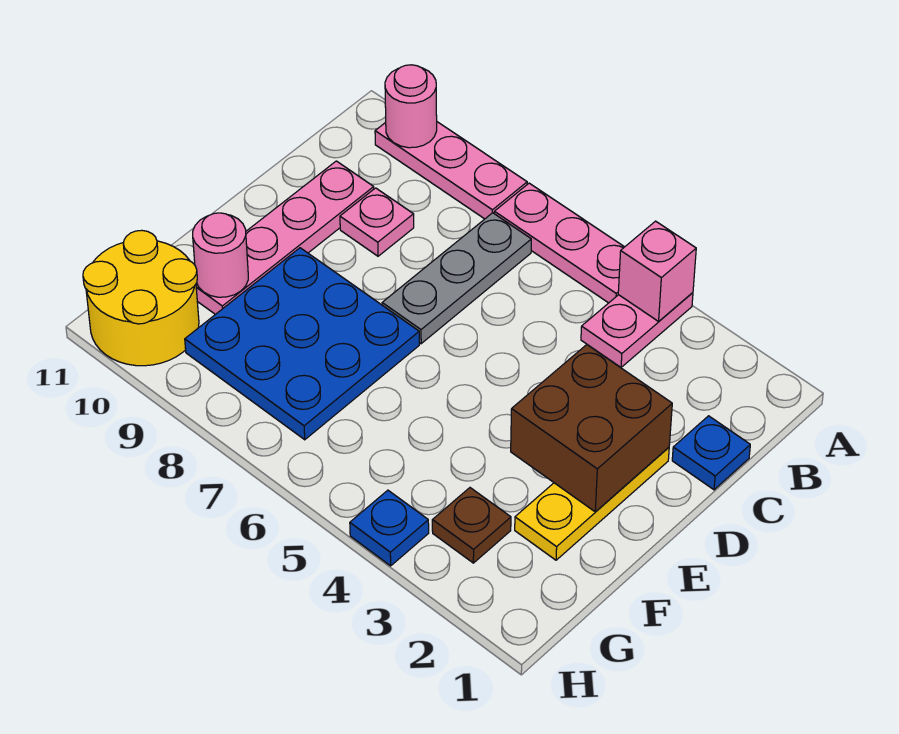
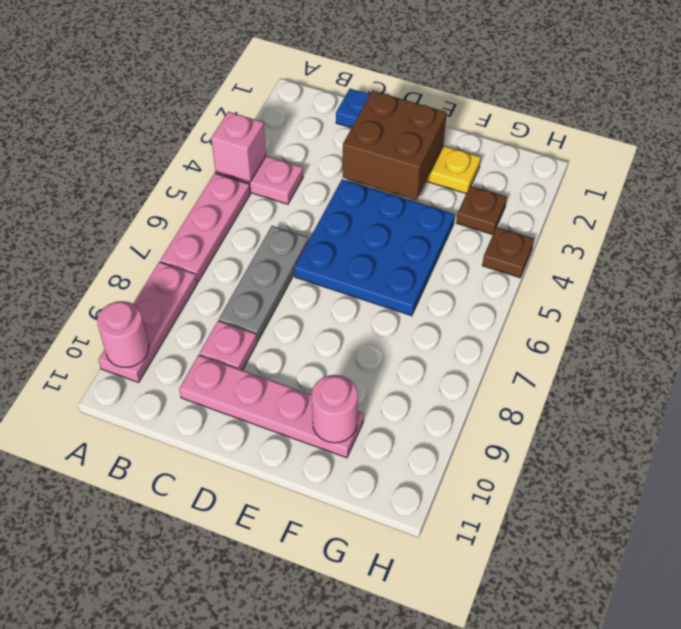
grey plate B7:D7 level 1 -> grey plate C6:C8 level 1
blue plate E7:G9 level 1 -> blue plate D4:F6 level 1
yellow round brick G10:H11 level 1 -> none
blue plate H4 level 1 -> brown plate H4 level 1

